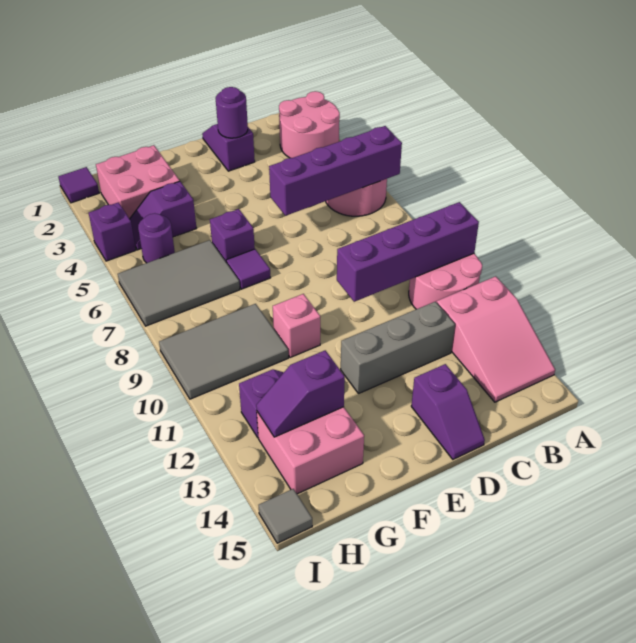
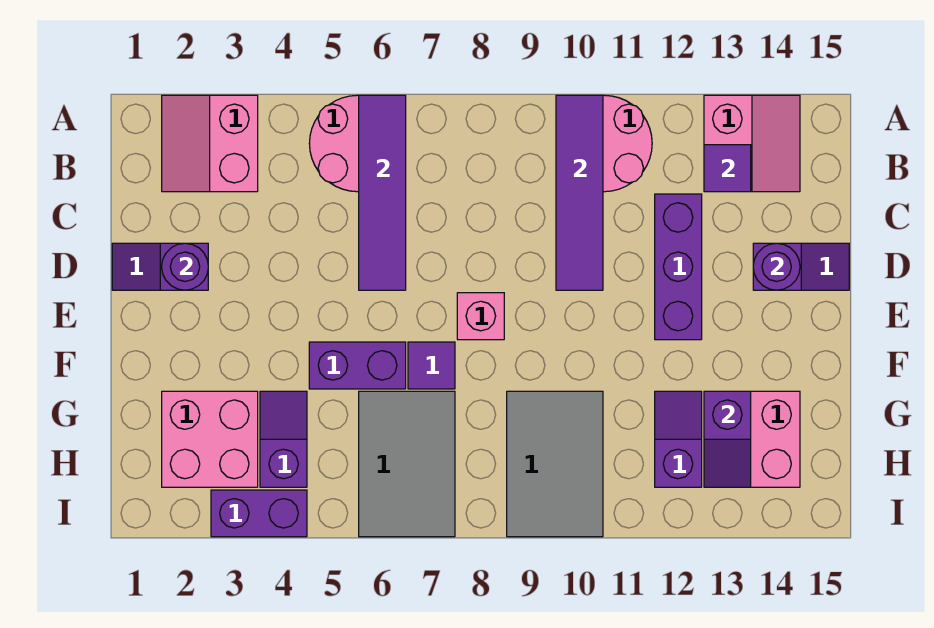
pink round brick A2:B3 level 1 -> pink slope A2:B3 level 1 top 3
purple brick A6:D6 level 2 -> purple tile A6:D6 level 2
purple brick A10:D10 level 2 -> purple tile A10:D10 level 2
pink slope A12:B14 level 1 top 12 -> pink slope A13:B14 level 1 top 13
grey brick C12:E12 level 1 -> purple brick C12:E12 level 1
purple brick F6 level 1 -> purple brick F5:F6 level 1
pink brick F10 level 1 -> pink brick E8 level 1
purple slope G4:H4 level 1 top G -> purple slope G4:H4 level 1 top H
purple round brick H5 level 1 -> purple round brick D14 level 2
purple tile I1 level 1 -> purple tile B13 level 2
purple brick I4 level 1 -> purple brick I3:I4 level 1
grey tile I15 level 1 -> none

